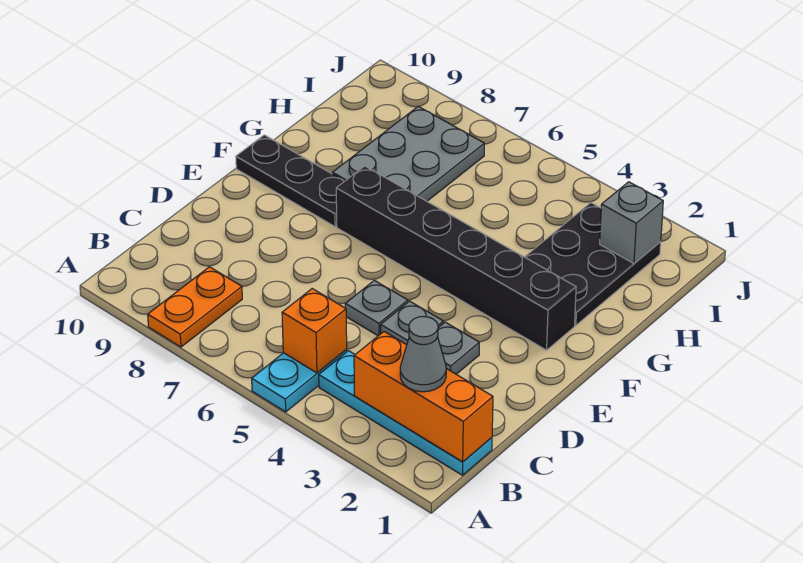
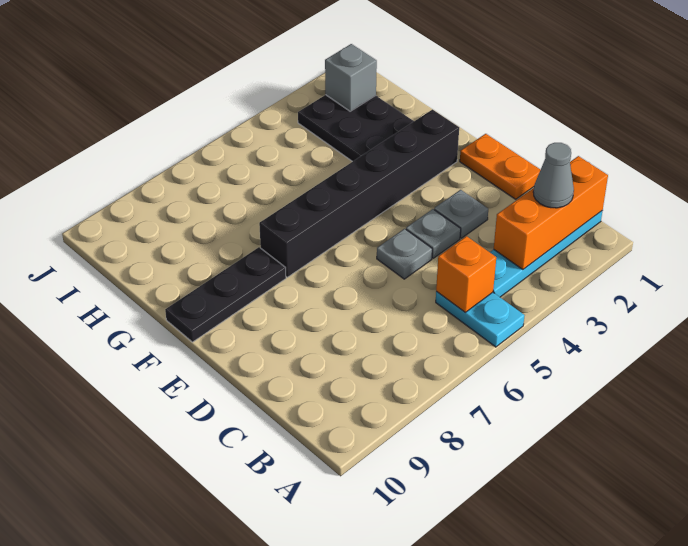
orange plate A8:B8 level 1 -> orange plate D1:E1 level 1
grey plate G7:I8 level 1 -> none

